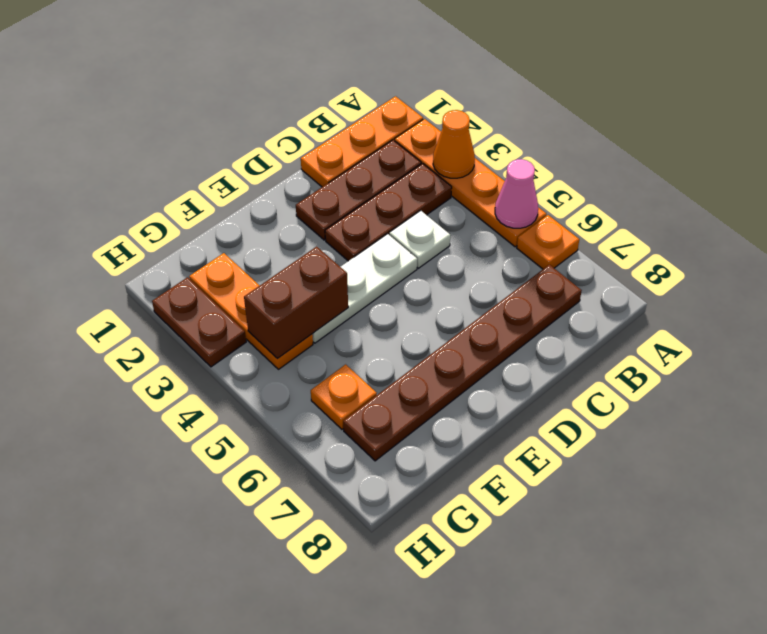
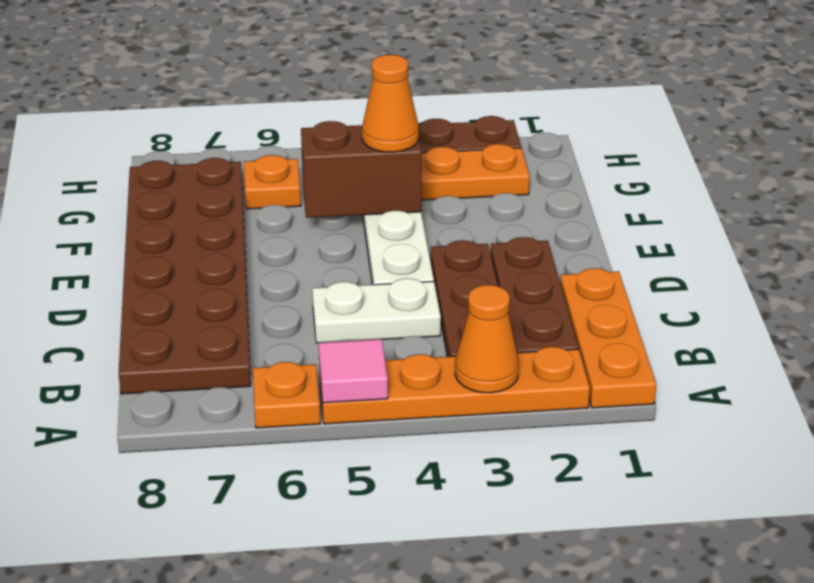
pink cone A5 level 2 -> pink tile A5 level 2
brown plate B7:G7 level 1 -> brown plate B7:G8 level 1
white plate C4 level 1 -> white plate C4:C5 level 1
brown brick F4:G4 level 2 -> brown brick F4:F5 level 2
none -> orange cone F4 level 3

